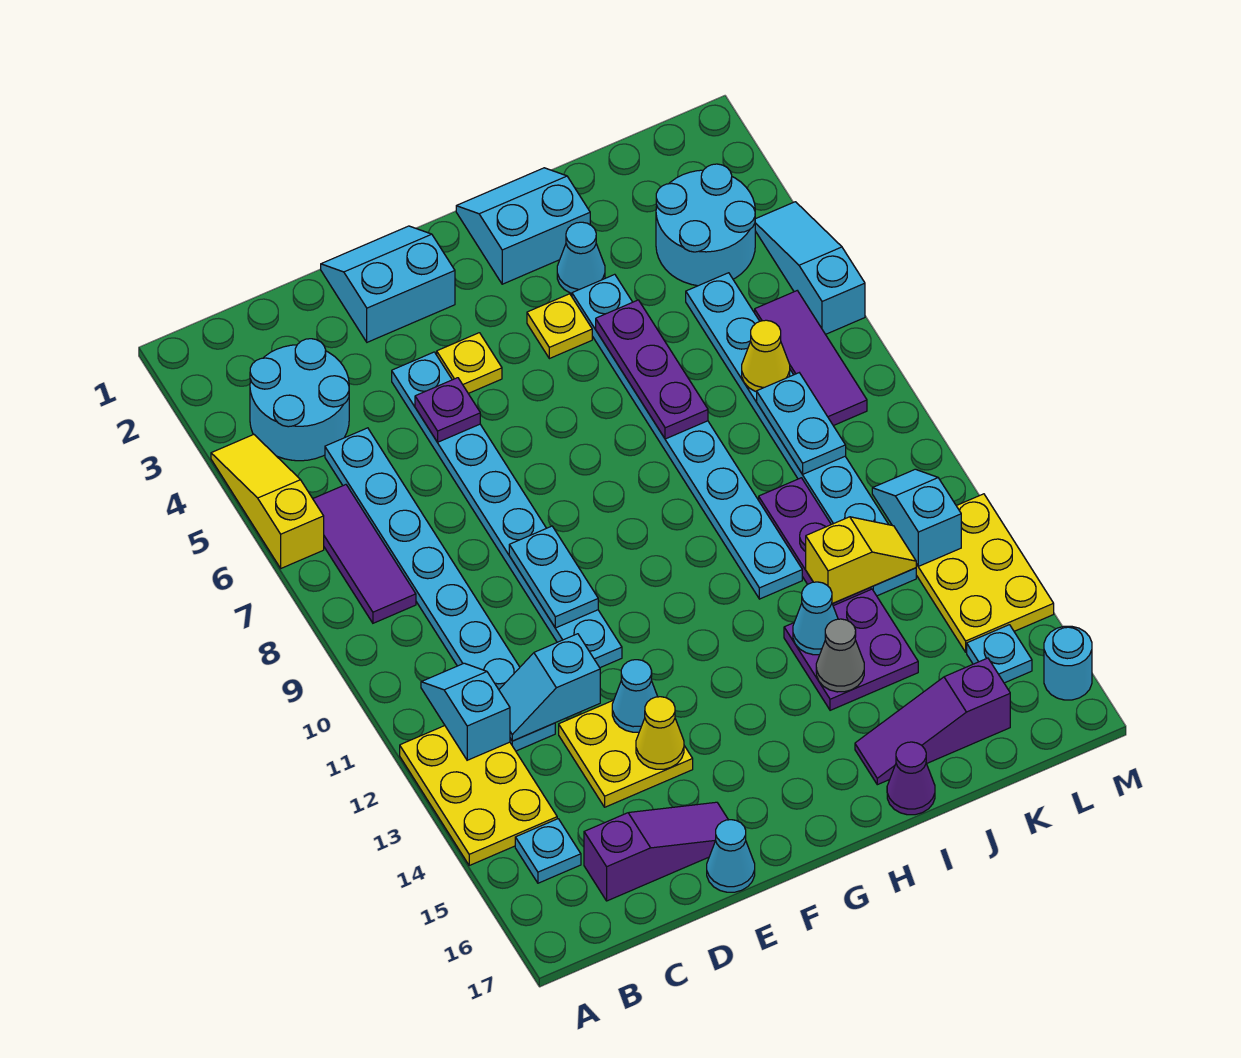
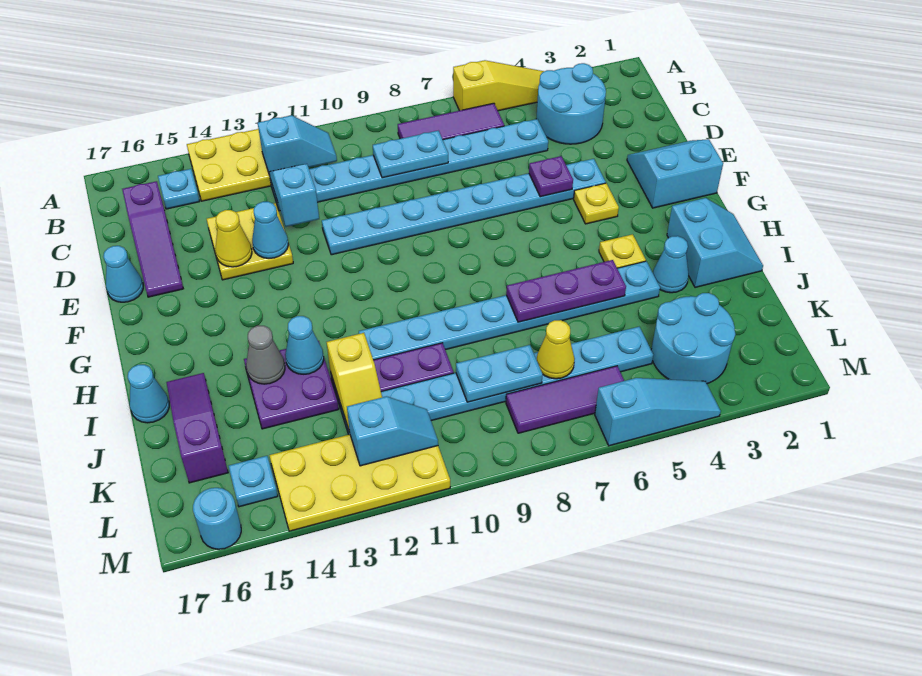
cyan slope E1:F2 level 1 top 2 -> cyan slope E1:F2 level 1 top F
cyan plate E9:E10 level 2 -> cyan plate C8:C9 level 2
purple cone I17 level 1 -> cyan cone I17 level 1
yellow plate L12:M14 level 1 -> yellow plate L11:M14 level 1

